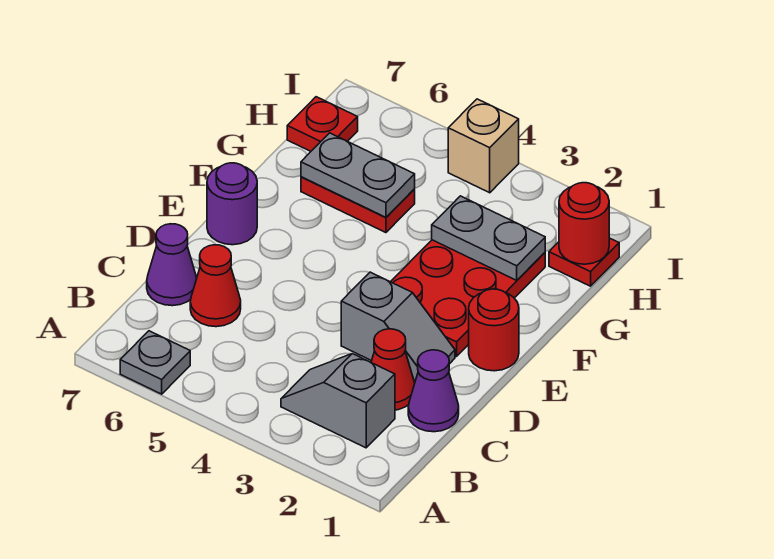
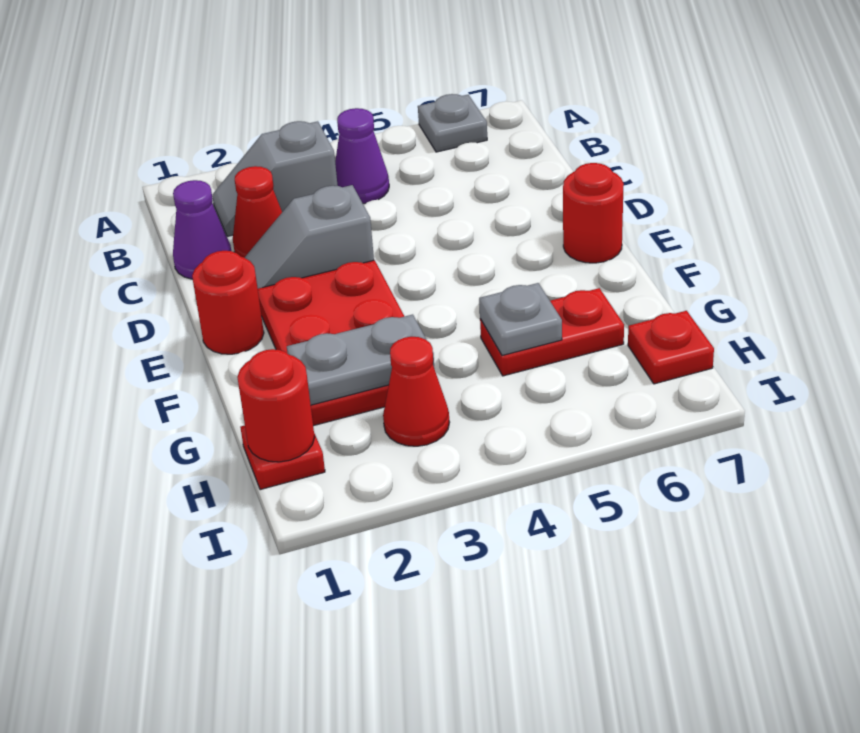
grey slope B2:B3 level 1 top 2 -> grey slope B2:B3 level 1 top 3
red cone C6 level 1 -> red cone H3 level 1
purple cone C7 level 1 -> purple cone B4 level 1
purple round brick E7 level 1 -> red round brick E7 level 1
grey plate G5:G6 level 2 -> grey plate G5 level 2
tan brick I4 level 1 -> none

